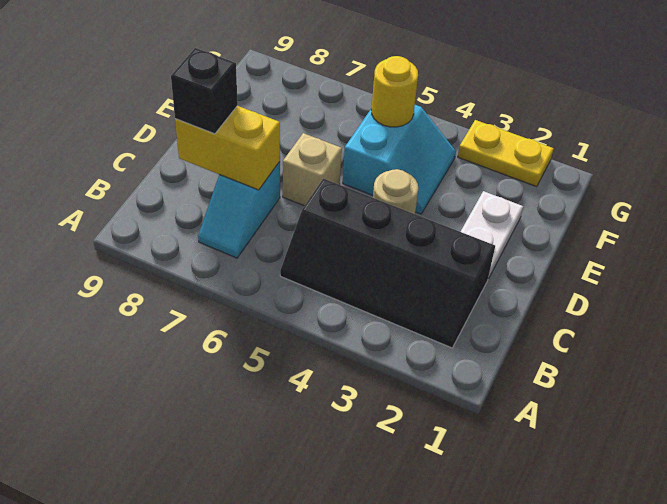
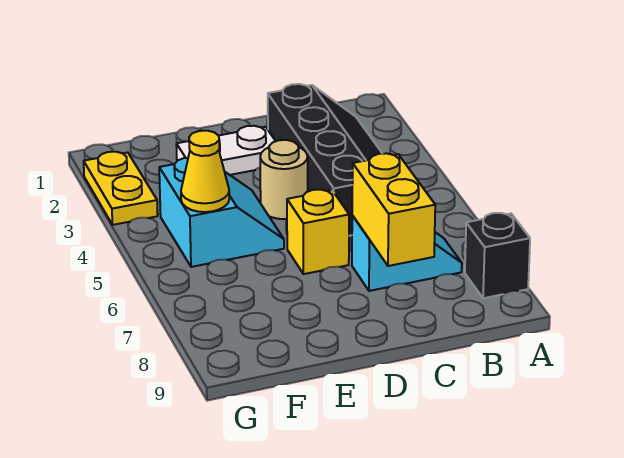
black brick C8 level 3 -> black brick A8 level 1
tan brick D6 level 1 -> yellow brick D6 level 1
cyan slope E4:F5 level 1 top 5 -> cyan slope E4:F5 level 1 top F
yellow round brick F5 level 2 -> yellow cone F5 level 2

